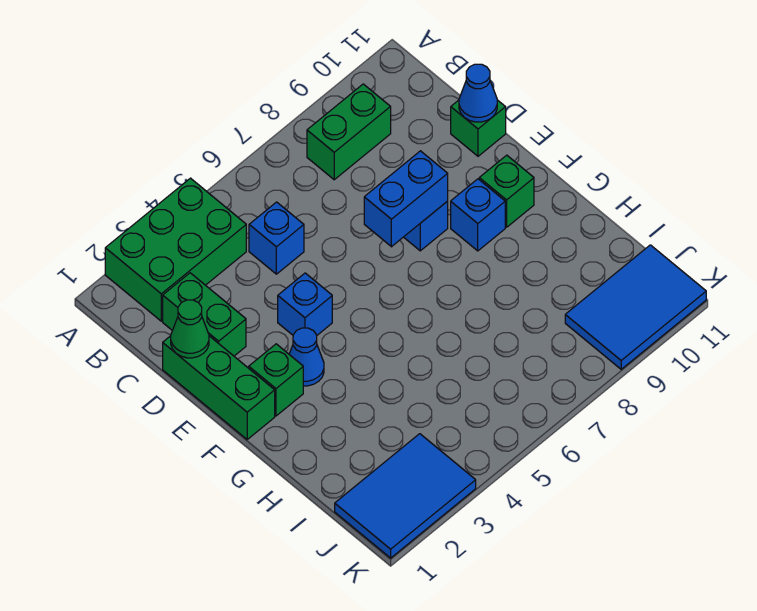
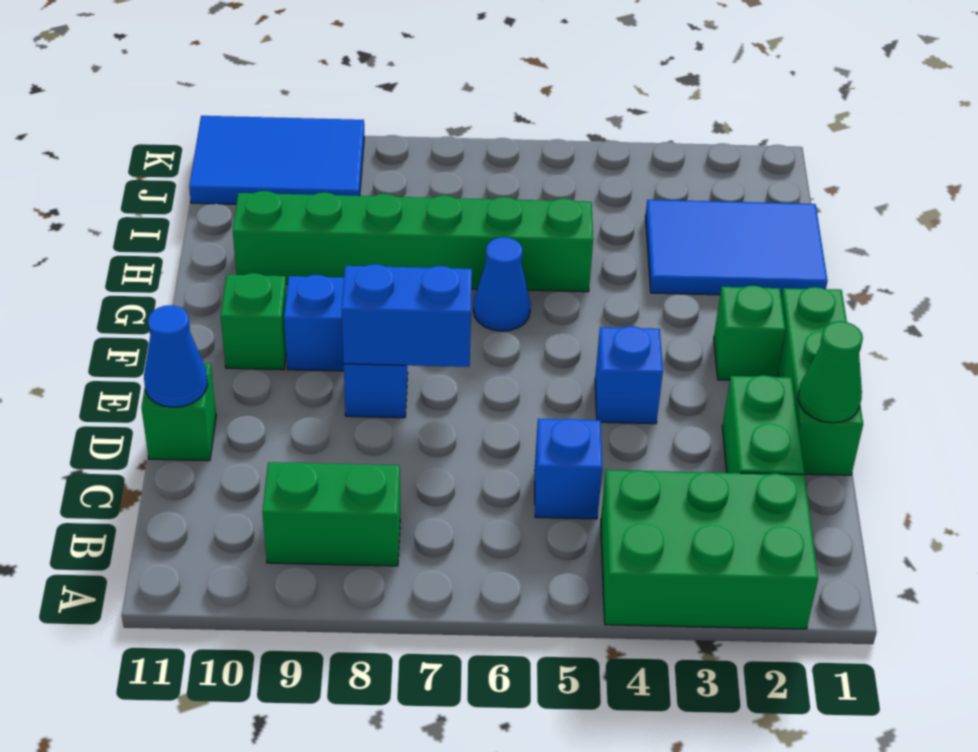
blue cone F3 level 1 -> blue cone G6 level 1
none -> green brick H5:H10 level 1
blue tile J1:K3 level 1 -> blue tile H1:I3 level 1

